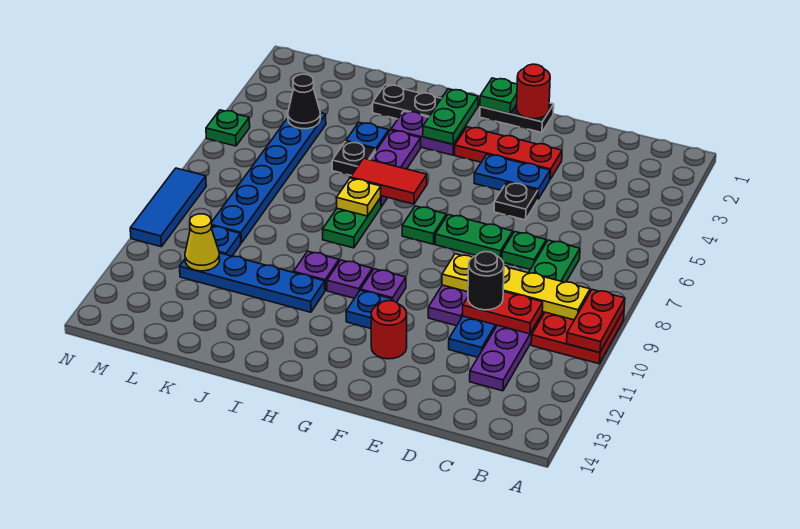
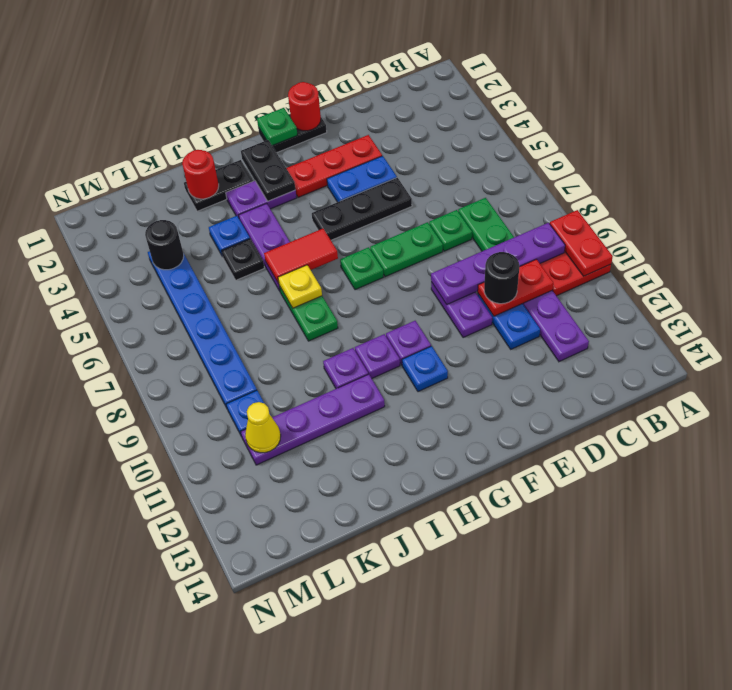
yellow plate B9:E9 level 2 -> purple plate B9:E9 level 2
black plate E5 level 1 -> black plate E5:G5 level 1
red round brick F12 level 1 -> red round brick J2 level 2
green plate H2:H3 level 2 -> black plate H2:H3 level 2
blue plate I11:L11 level 1 -> purple plate I11:L11 level 1
black cone L4 level 2 -> black round brick L4 level 2
green plate N5 level 1 -> none
blue tile N8:N10 level 1 -> none

